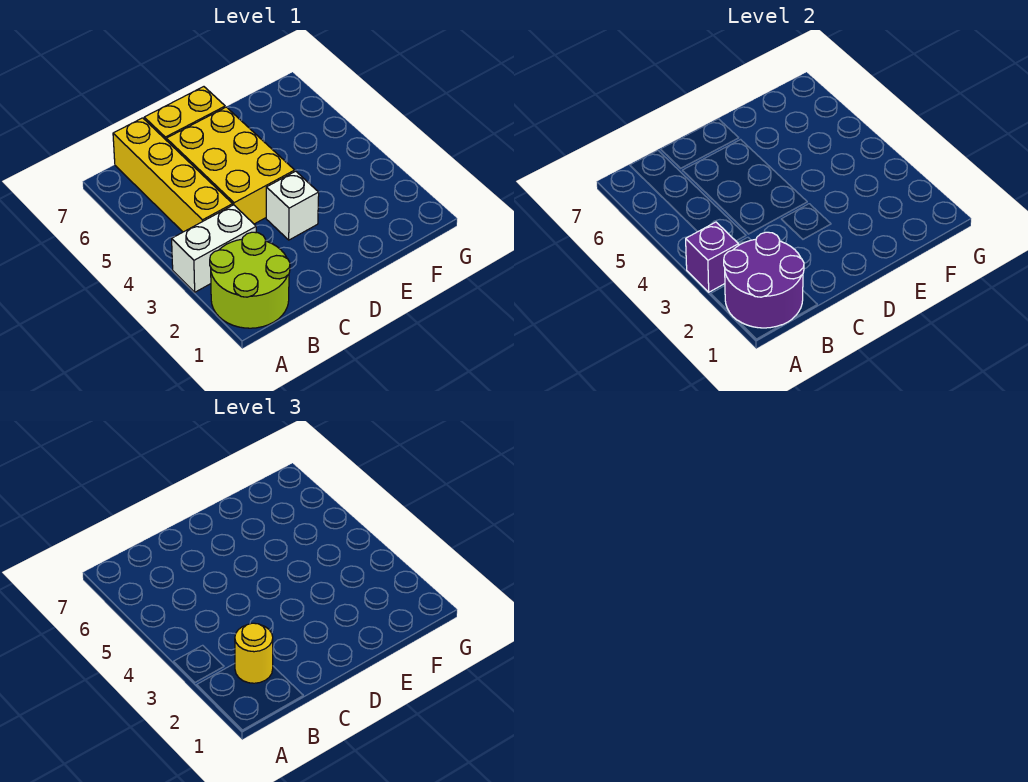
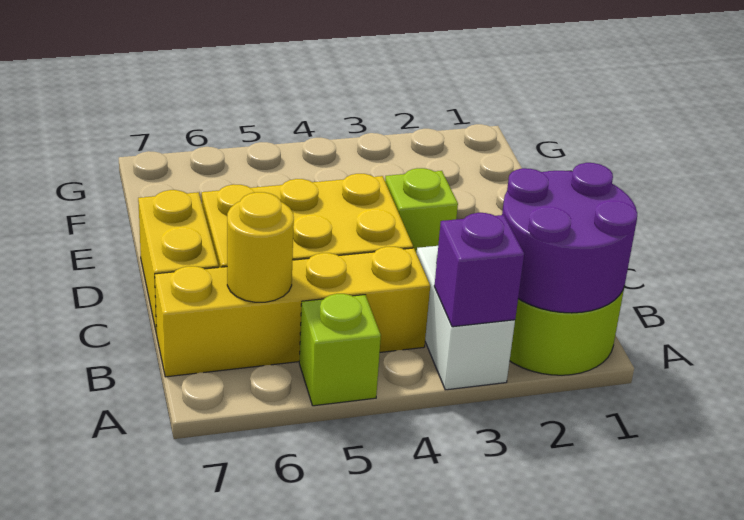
none -> lime brick A5 level 1
yellow round brick B2 level 3 -> yellow round brick B6 level 2
white brick D3 level 1 -> lime brick D3 level 1

